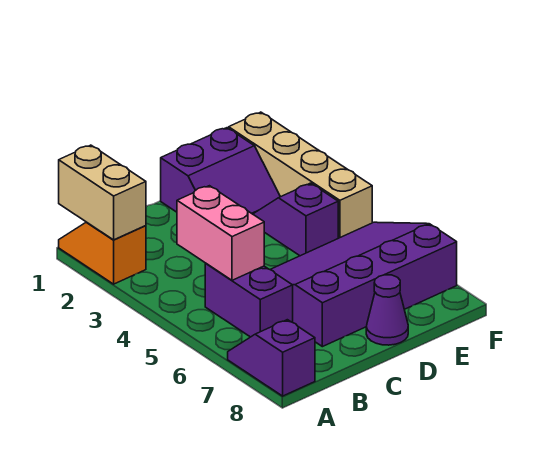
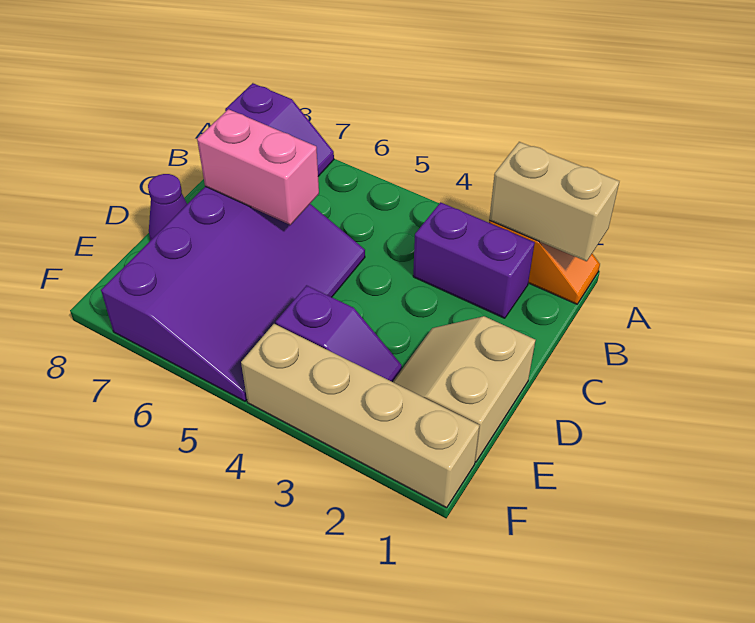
pink brick B4:B5 level 2 -> pink brick C6:C7 level 2
purple brick B5:B6 level 1 -> purple brick B2:B3 level 1
purple slope D1:E2 level 1 top 1 -> tan slope D1:E2 level 1 top 1

